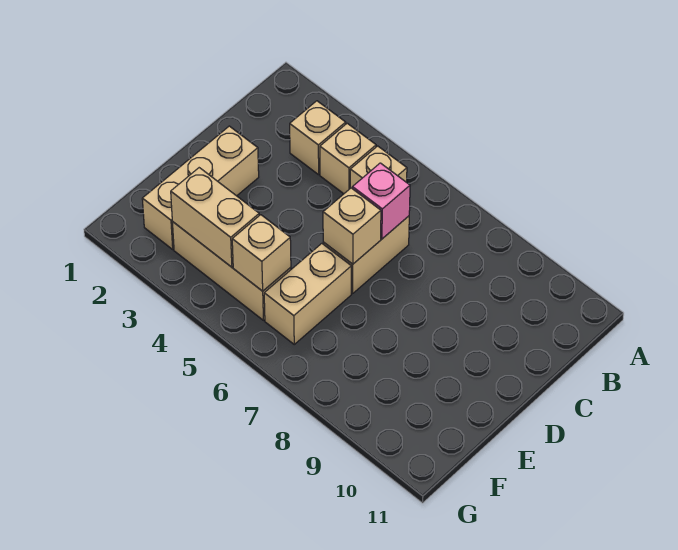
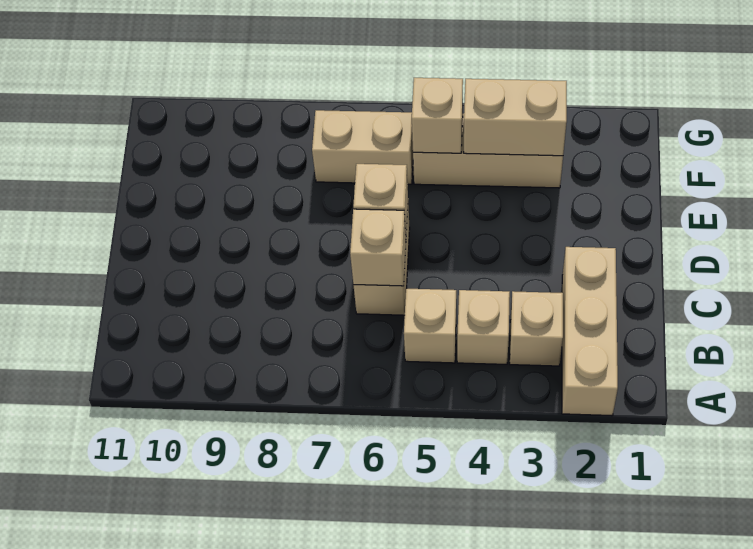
pink brick C6 level 2 -> tan brick C6 level 2
tan brick D2:F2 level 1 -> tan brick A2:C2 level 1
tan brick E6:F6 level 1 -> tan brick F6:F7 level 1

